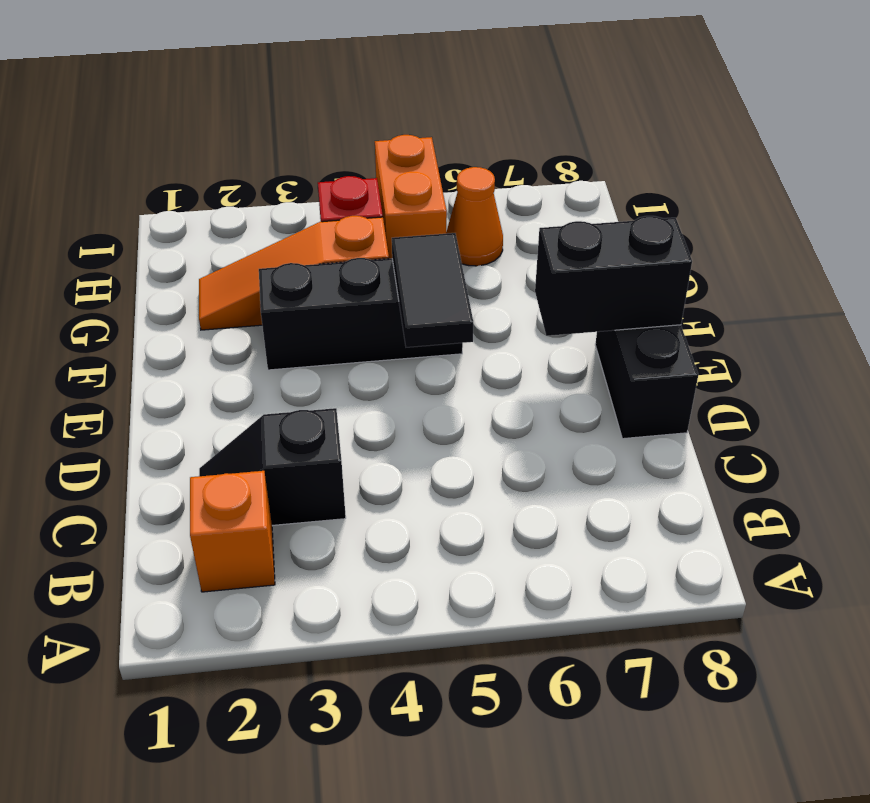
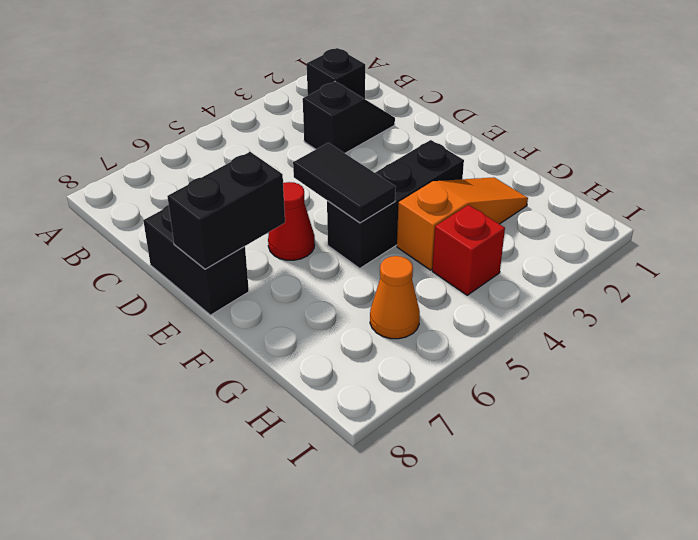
orange brick B2 level 1 -> black brick B2 level 1
none -> red cone E6 level 1
orange brick H5:I5 level 1 -> none

